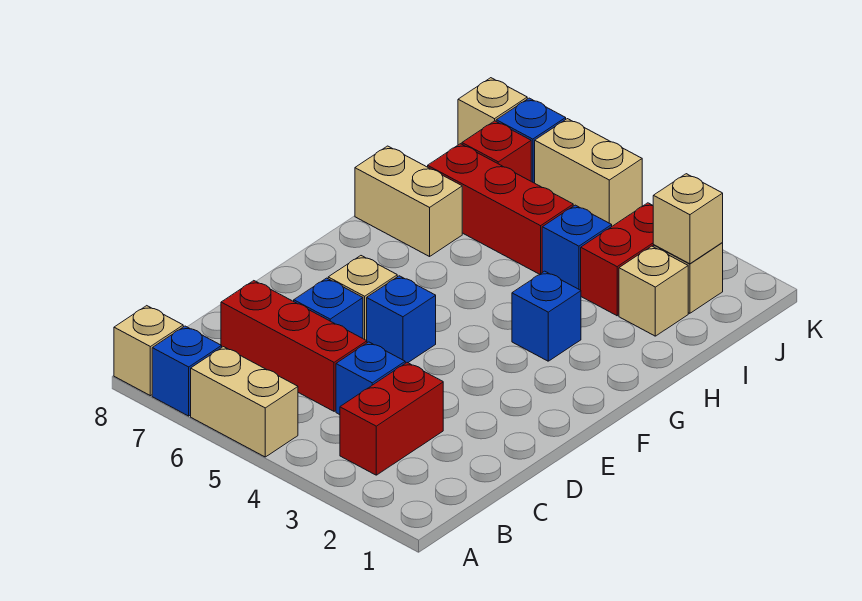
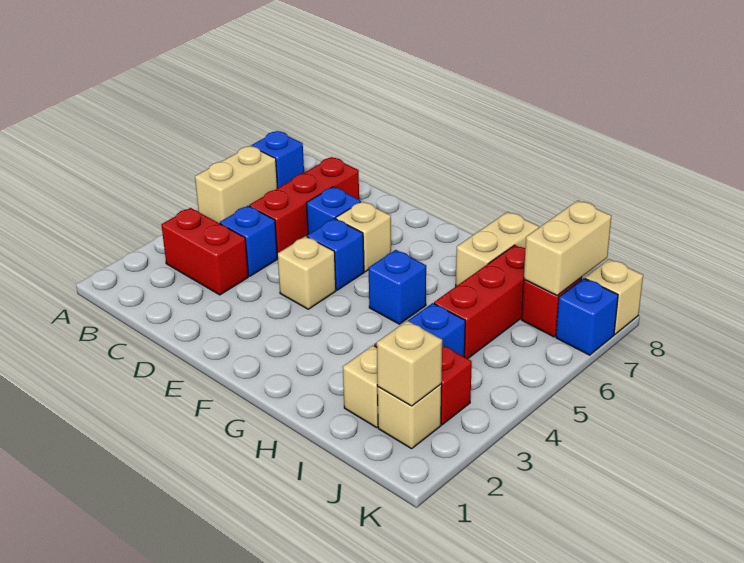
tan brick A8 level 1 -> tan brick E4 level 1
blue brick G3 level 1 -> blue brick G5 level 1
tan brick K5:K6 level 1 -> tan brick J7:J8 level 2

